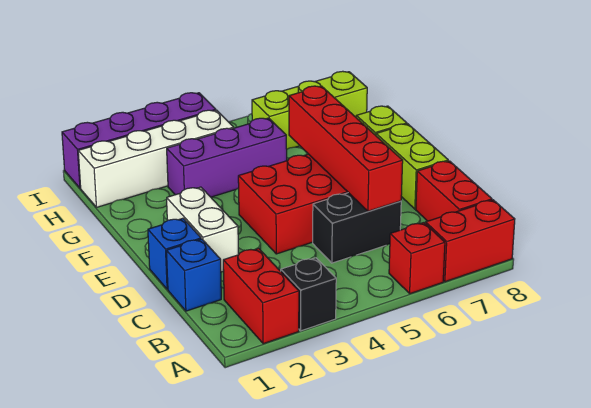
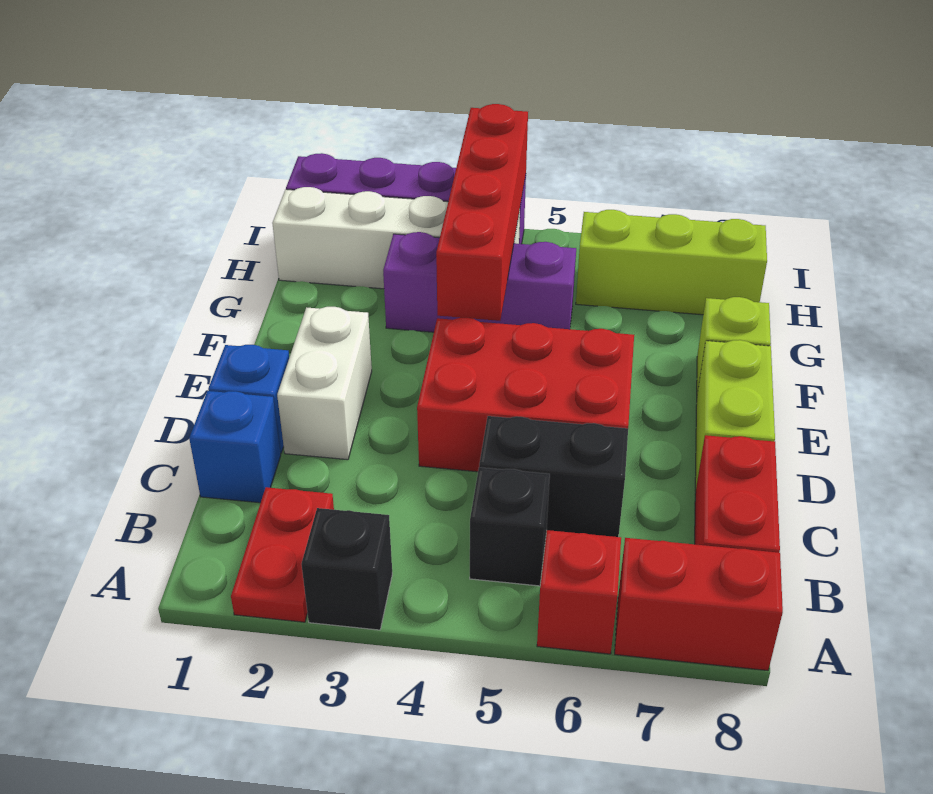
red brick A2:B2 level 1 -> red plate A2:B2 level 1
none -> black brick B5 level 1
red brick C6:F6 level 2 -> red brick F4:I4 level 2

